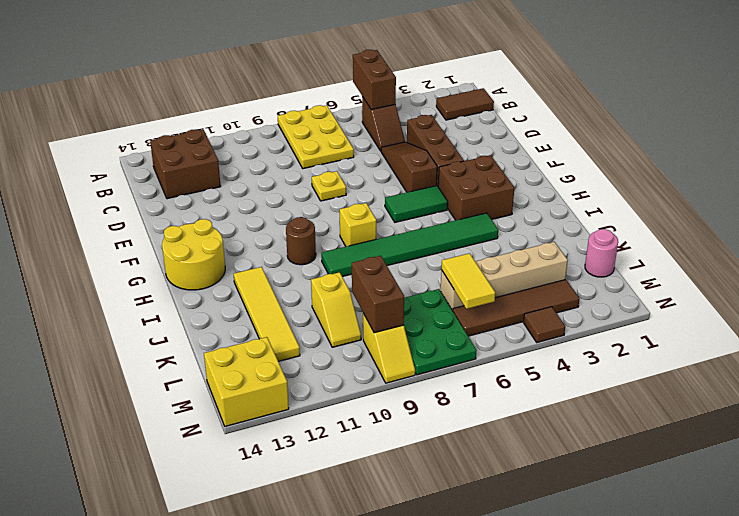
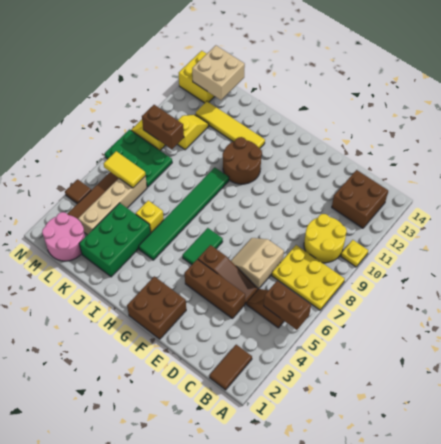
none -> tan slope D6:E7 level 1 top D
yellow plate E8 level 1 -> yellow plate A10 level 1
brown brick G3:H4 level 1 -> brown brick F1:G2 level 1
yellow round brick G13:H14 level 1 -> yellow round brick B9:C10 level 1
yellow brick H8 level 1 -> yellow brick J5 level 1
brown round brick H10 level 1 -> brown round brick H10:I11 level 1
none -> green brick J2:K4 level 1
yellow slope K10:L10 level 1 top K -> yellow slope L10:L11 level 1 top 10
pink round brick L1 level 1 -> pink round brick L1:M2 level 1
none -> tan brick L13:M14 level 2

